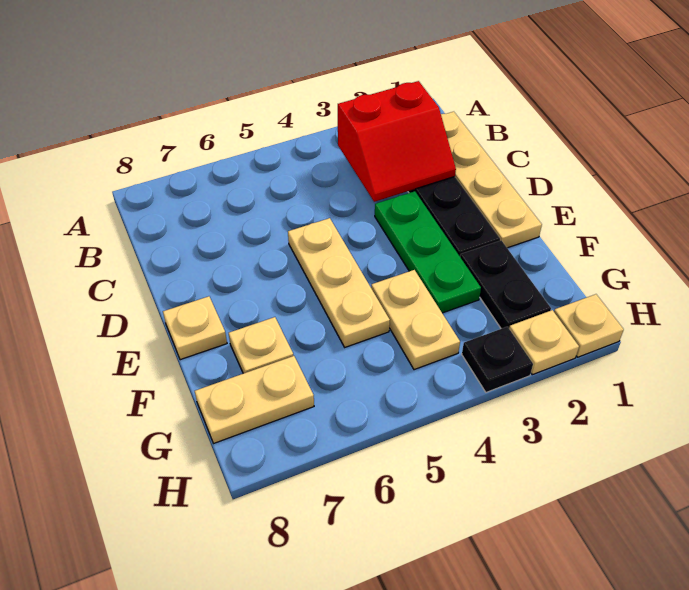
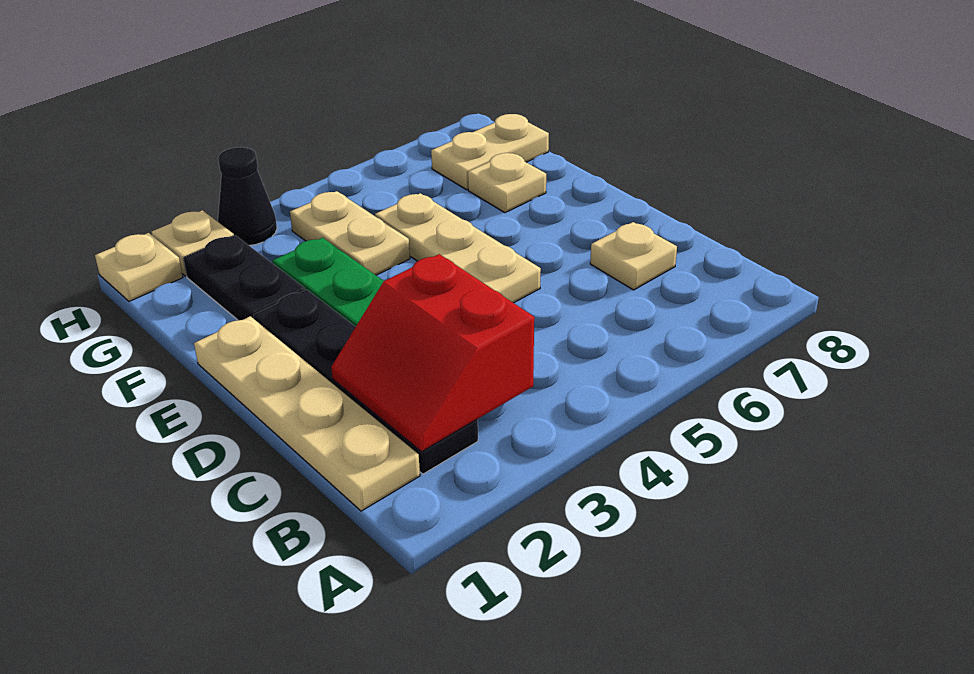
red slope B2:C3 level 2 top B -> red slope B2:C3 level 2 top 3
tan plate E8 level 1 -> tan plate C7 level 1
black plate H3 level 1 -> black cone H3 level 1

